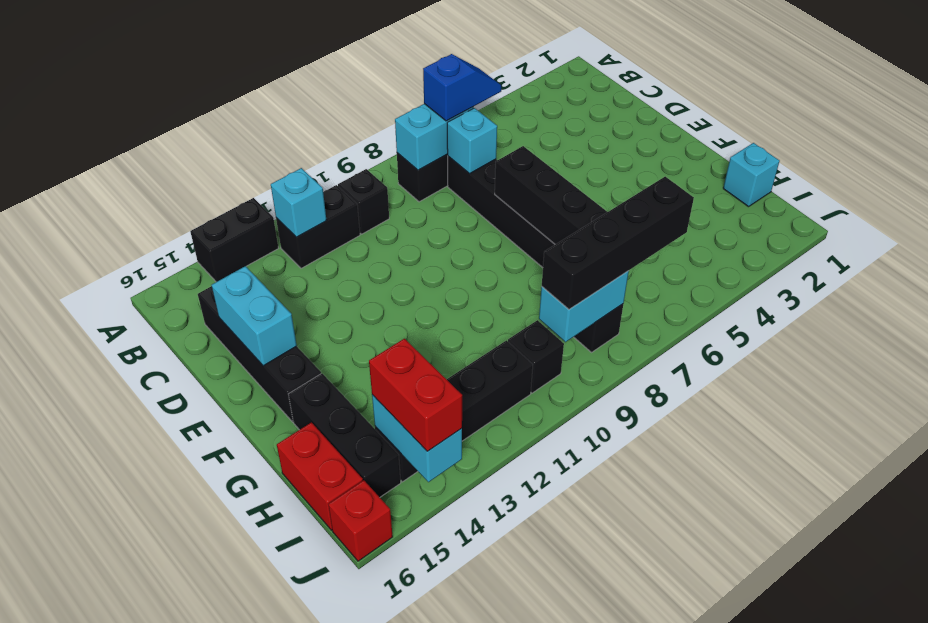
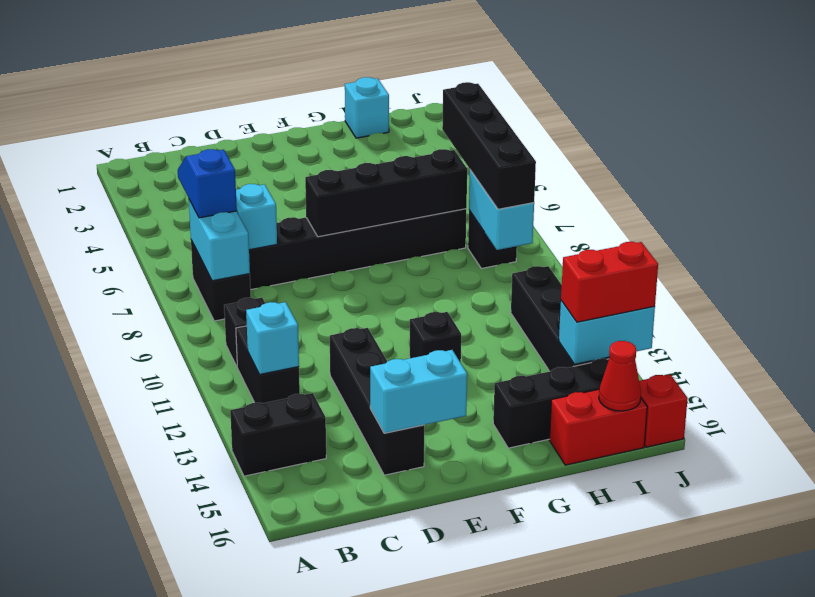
black brick A13:A14 level 1 -> black brick A14:B14 level 1
black brick C15:F15 level 1 -> black brick D12:D15 level 1
black brick I10 level 1 -> black brick F12 level 1
none -> red cone I16 level 2

